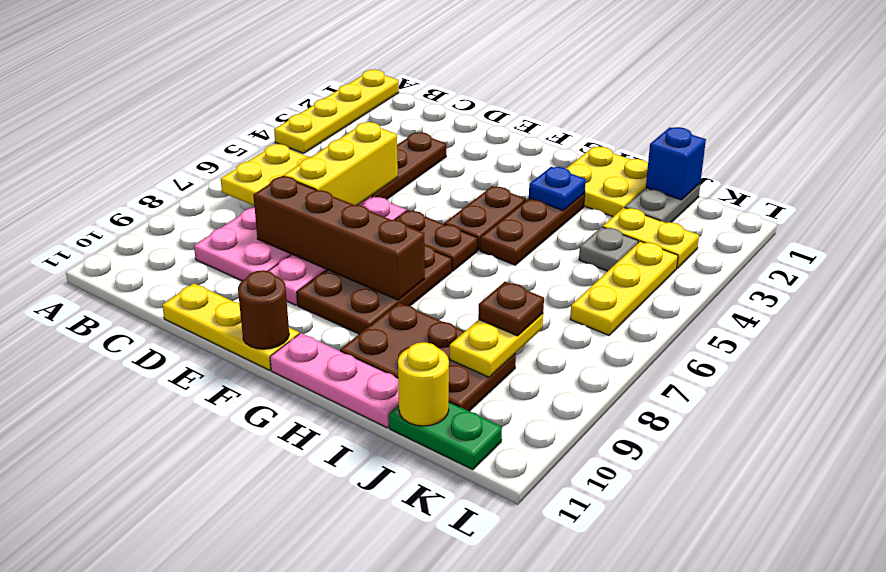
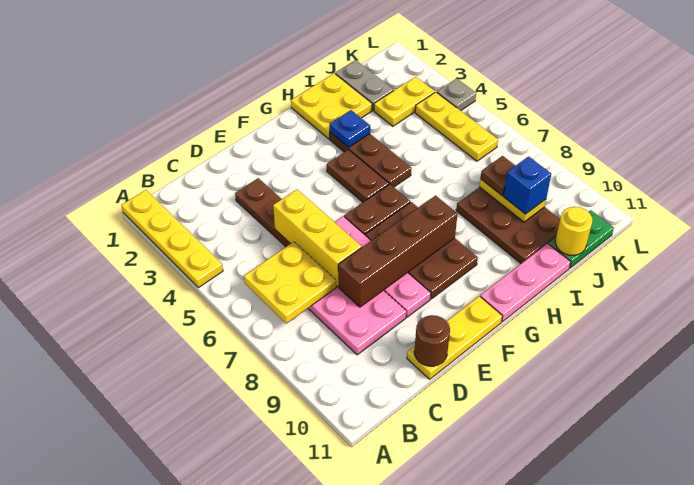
brown round brick F11 level 2 -> brown round brick D11 level 2
brown plate H9:J10 level 1 -> brown plate I8:J10 level 1
blue brick J1 level 2 -> blue brick J9 level 3
grey plate J4 level 1 -> grey plate L4 level 1

